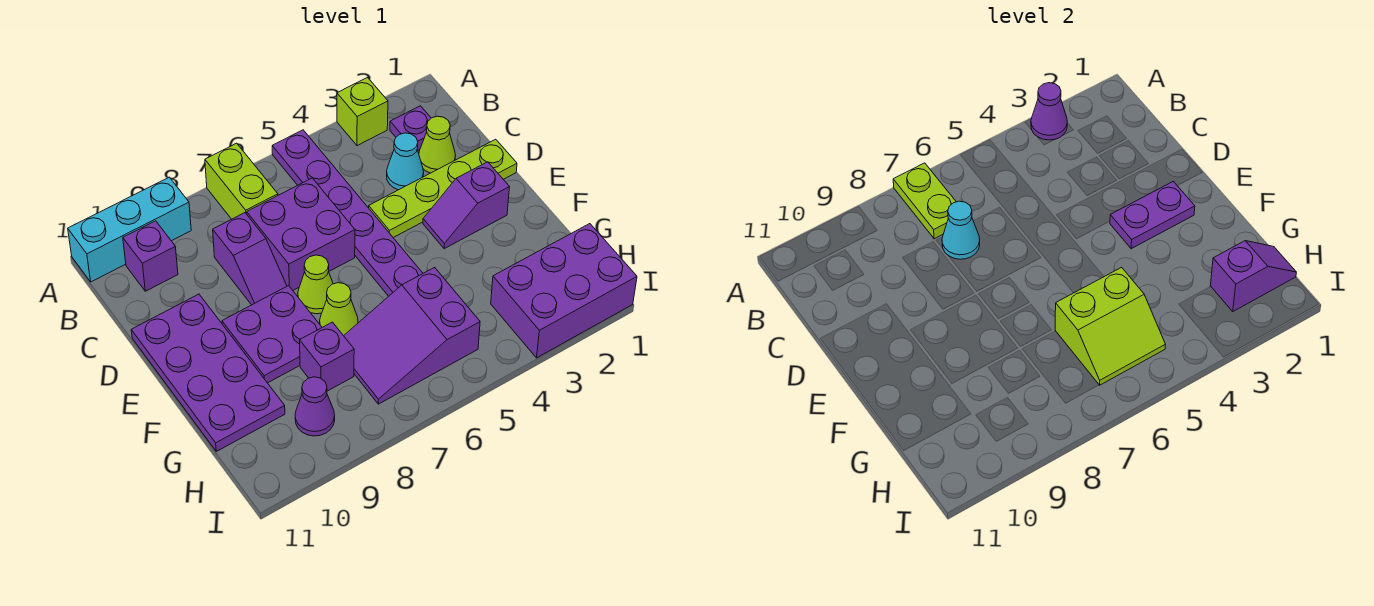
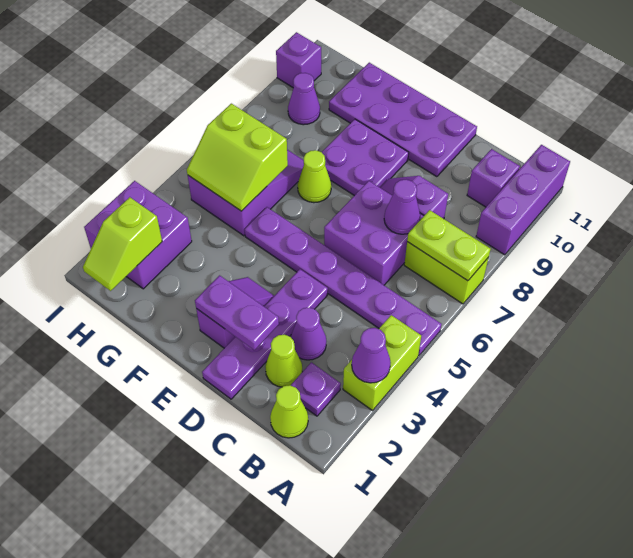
lime brick A3 level 1 -> lime brick A3:A4 level 1
cyan brick A9:A11 level 1 -> purple brick A9:A11 level 1
cyan cone C3 level 1 -> purple cone C3 level 1
cyan cone C7 level 2 -> purple cone C7 level 2
lime plate D1:D4 level 1 -> purple plate D1:D4 level 1
purple plate E2:E3 level 2 -> purple plate D2:E2 level 2
lime cone E7 level 1 -> lime cone B1 level 1
lime slope G5:H6 level 2 top G -> lime slope G5:H6 level 2 top 6
purple brick G8 level 1 -> purple brick I10 level 1
purple brick H1:I3 level 1 -> purple brick H2:I3 level 1
purple slope H1:H2 level 2 top 2 -> lime slope H1:H2 level 2 top 2

